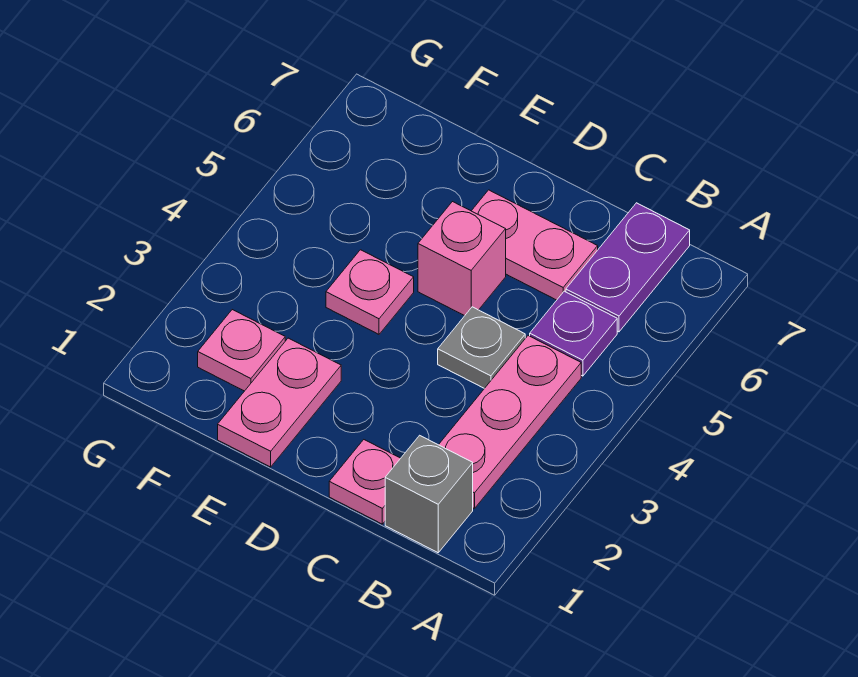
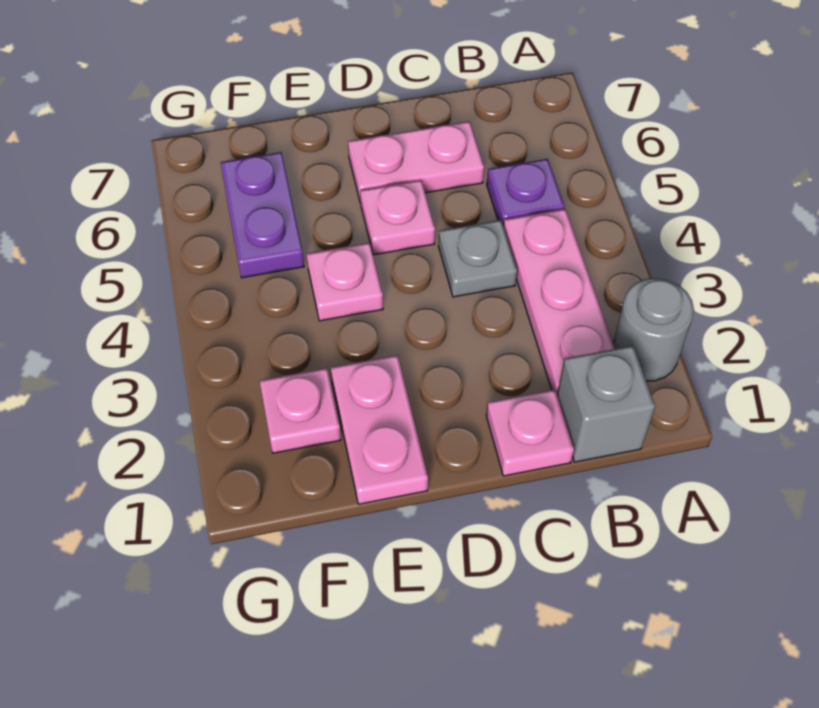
none -> grey round brick A2 level 1
purple plate B6:B7 level 1 -> purple plate F5:F6 level 1
pink brick D5 level 1 -> pink plate D5 level 1

